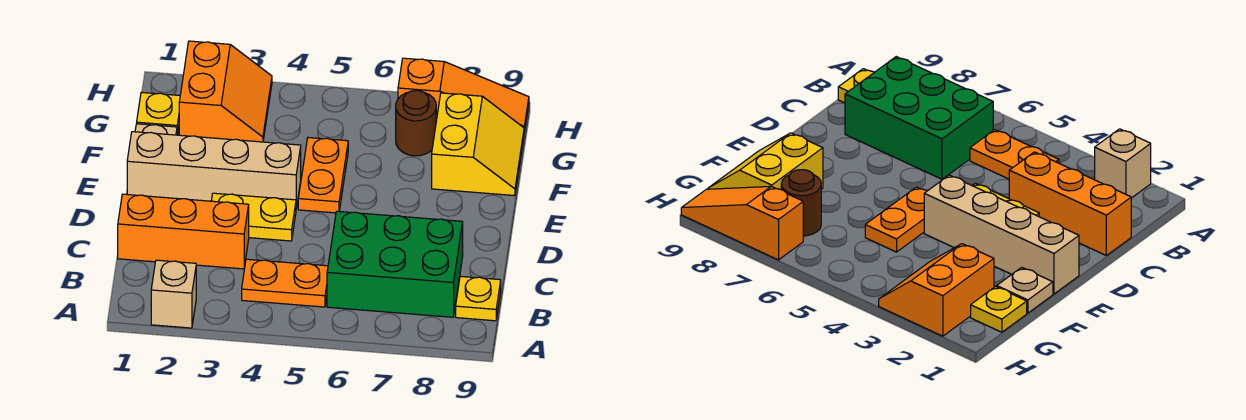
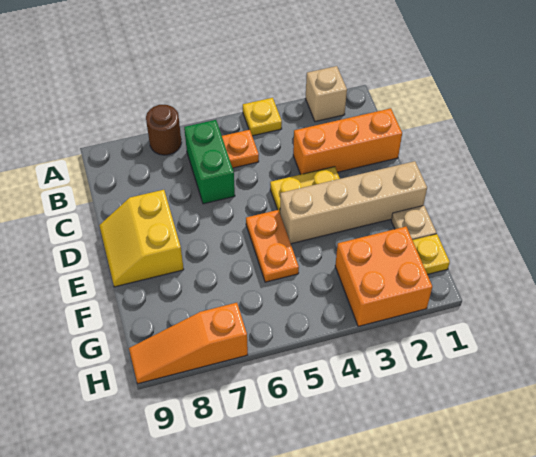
orange plate B4:B5 level 1 -> orange plate B5 level 1
green brick B6:C8 level 1 -> green brick B6:C6 level 1
yellow plate B9 level 1 -> yellow plate A4 level 1
yellow slope F8:G9 level 1 top 8 -> yellow slope D8:E9 level 1 top 8
orange slope G2:H3 level 1 top 2 -> orange brick G2:H3 level 1
brown round brick G7 level 1 -> brown round brick A7 level 1

